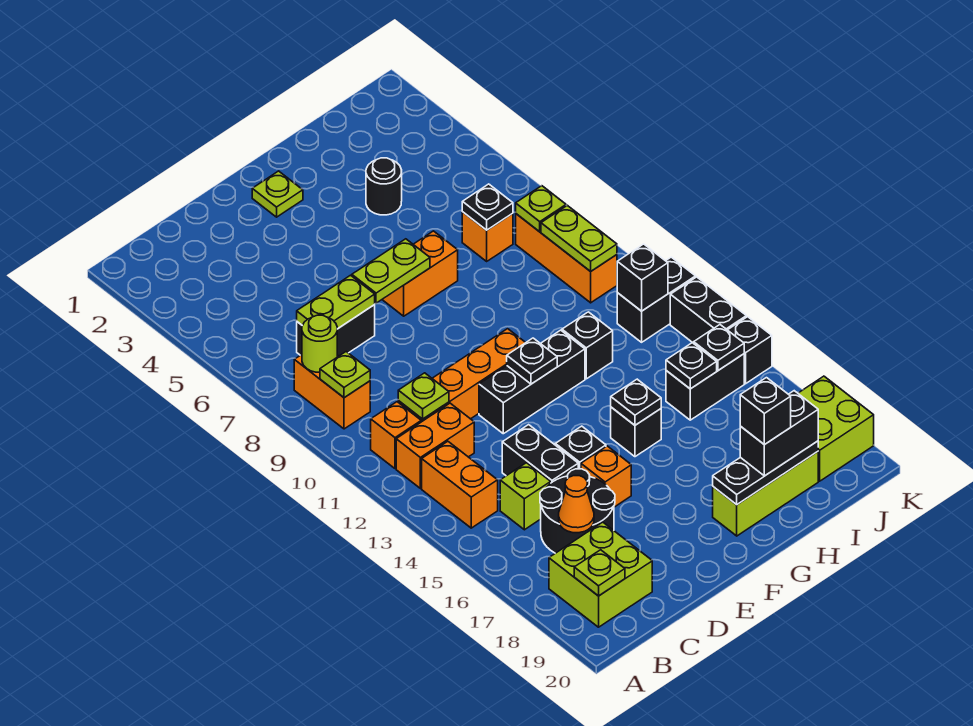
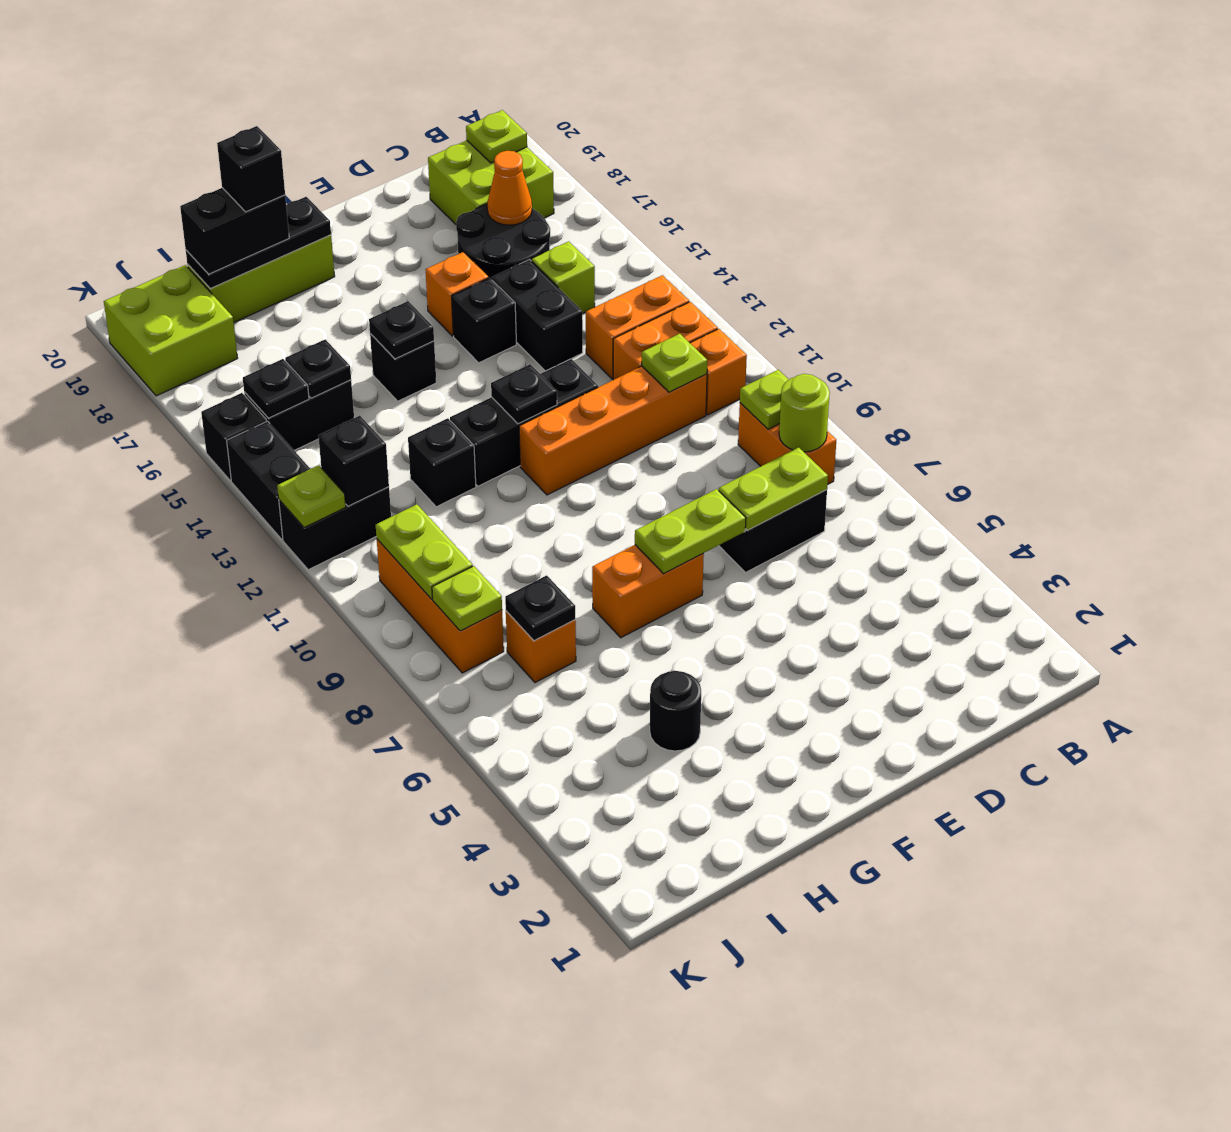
orange brick B13:B14 level 1 -> orange brick B13:C13 level 1
lime plate F2 level 1 -> lime plate K12 level 2

